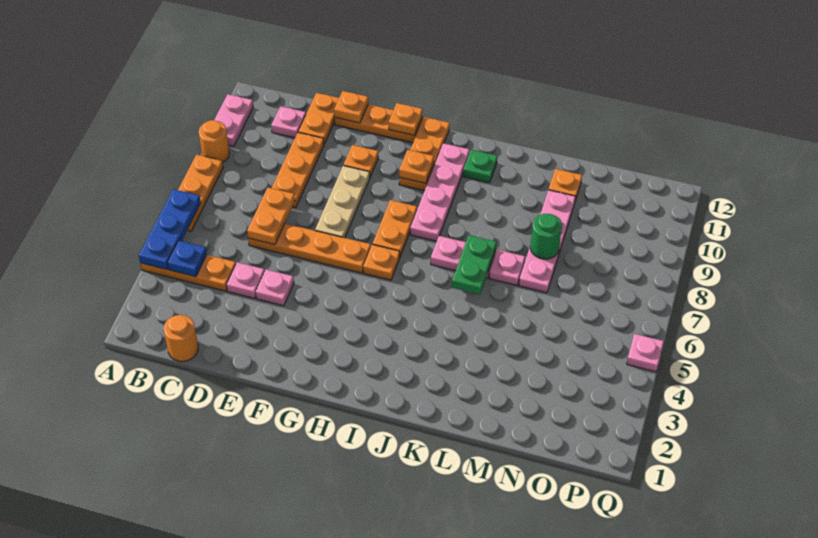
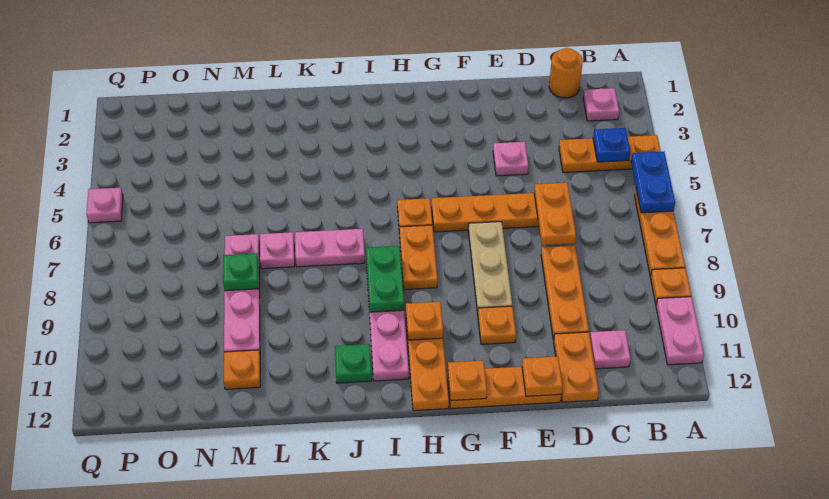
blue plate A4:A6 level 2 -> blue plate A5:A6 level 2
orange round brick A9 level 1 -> orange plate A9 level 1
pink plate D4 level 1 -> pink plate B2 level 1
green plate K6:K7 level 2 -> green plate I8:I9 level 2
green round brick M8 level 2 -> green plate M8 level 2

